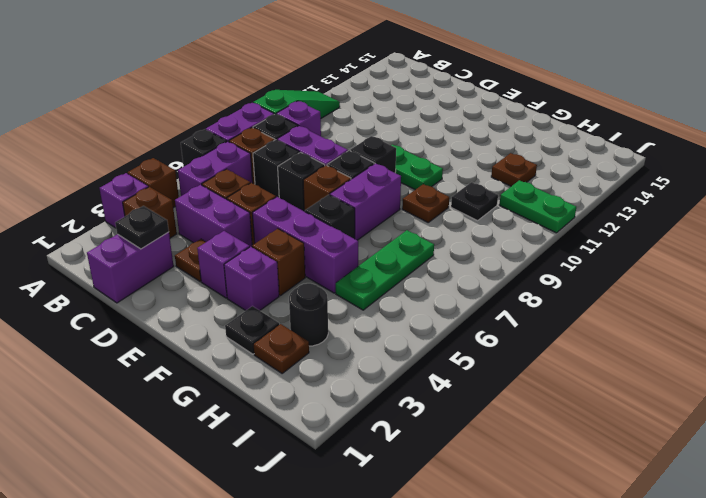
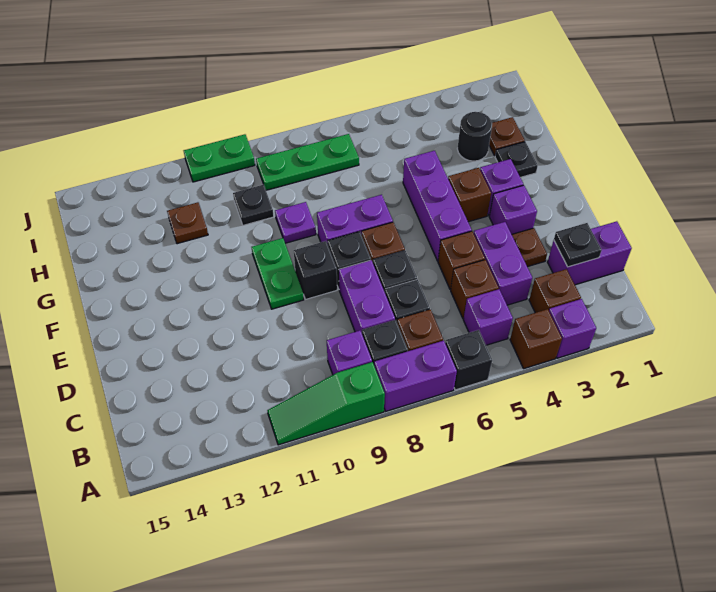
purple brick B5:B6 level 1 -> purple brick B5 level 1
black brick F6 level 1 -> none
brown plate G9 level 1 -> purple plate G9 level 1
green plate H5:H7 level 1 -> green plate I7:I9 level 1
green plate I11:J11 level 1 -> green plate J10:J11 level 1

